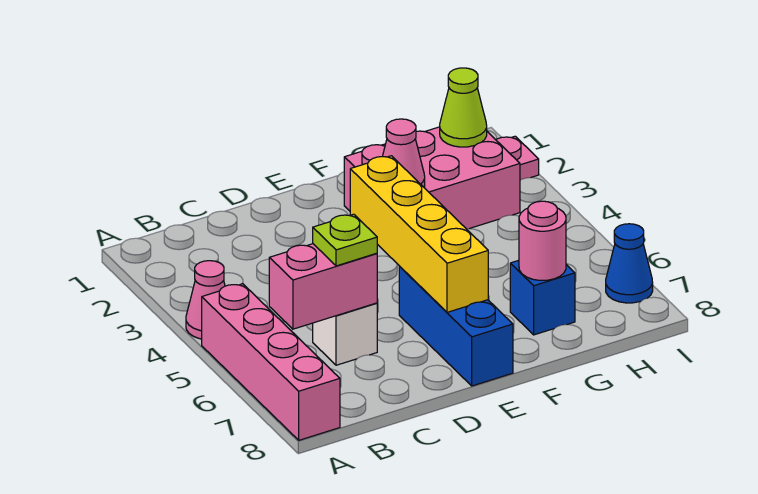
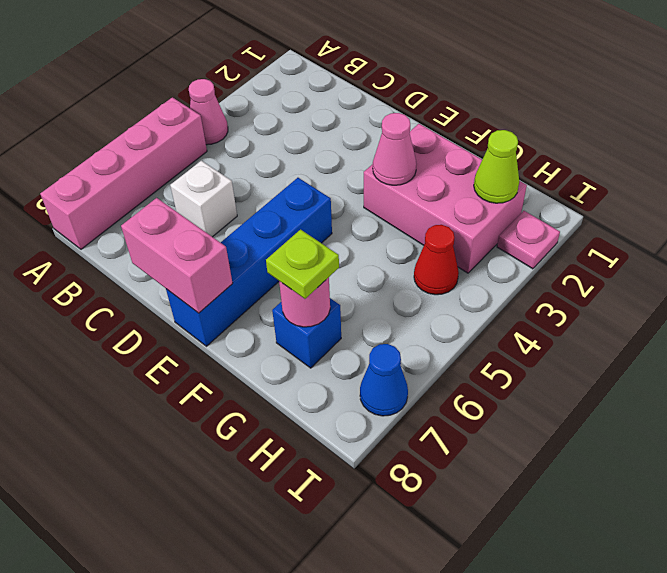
pink brick B6:C6 level 2 -> pink brick D8:E8 level 2
lime plate C6 level 3 -> lime plate G7 level 3
yellow brick E4:E7 level 2 -> none
blue brick E6:E8 level 1 -> blue brick E5:E8 level 1
none -> red cone H4 level 1

